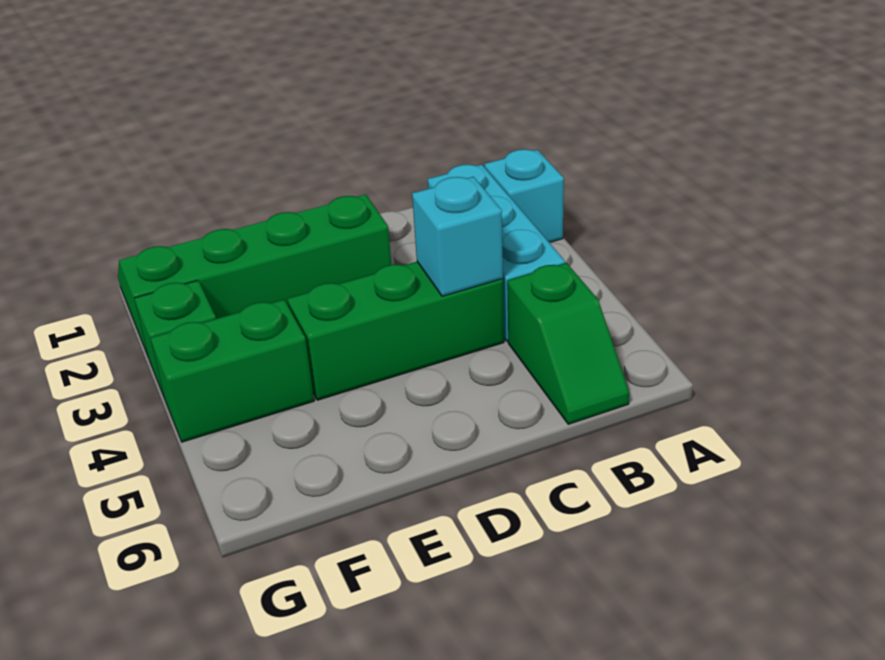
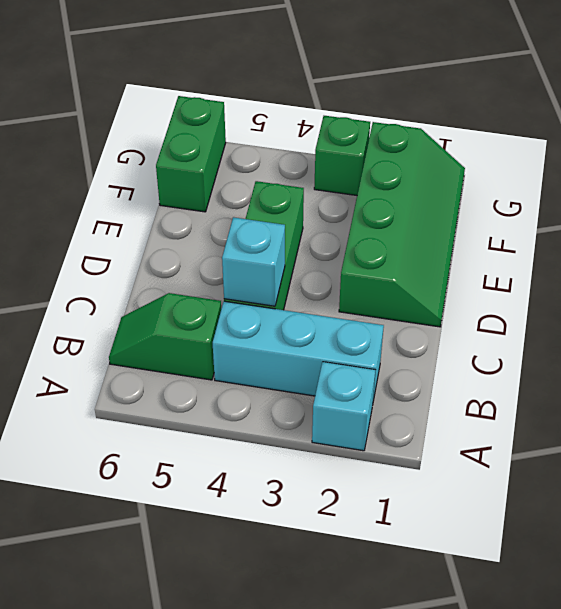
green brick F4:G4 level 1 -> green brick F6:G6 level 1

